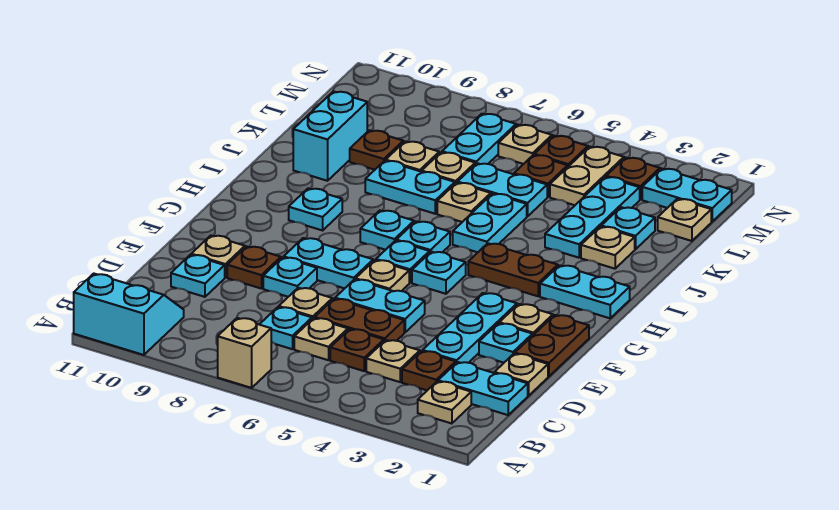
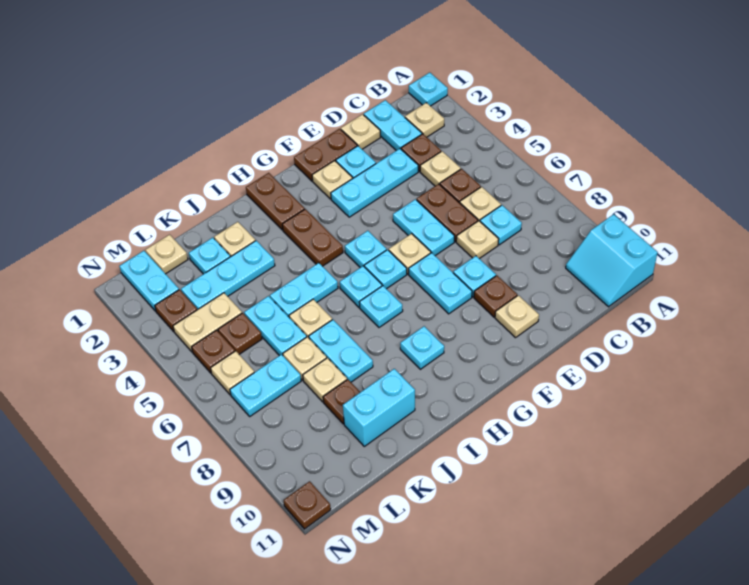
tan brick A7 level 1 -> none
cyan plate D10 level 1 -> cyan plate A1 level 1
cyan plate H1:H2 level 1 -> brown plate H1:H2 level 1
none -> brown plate N11 level 1

